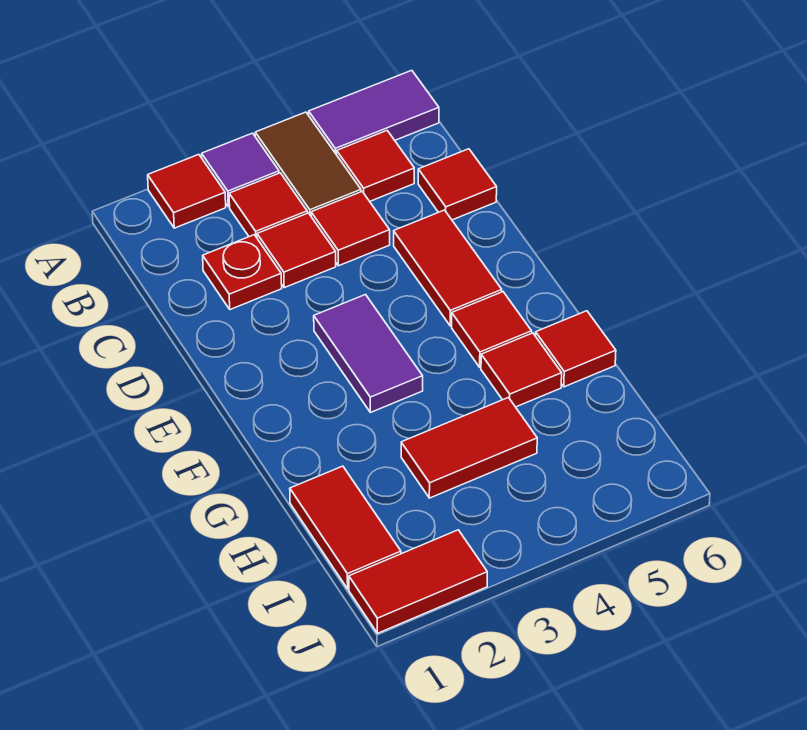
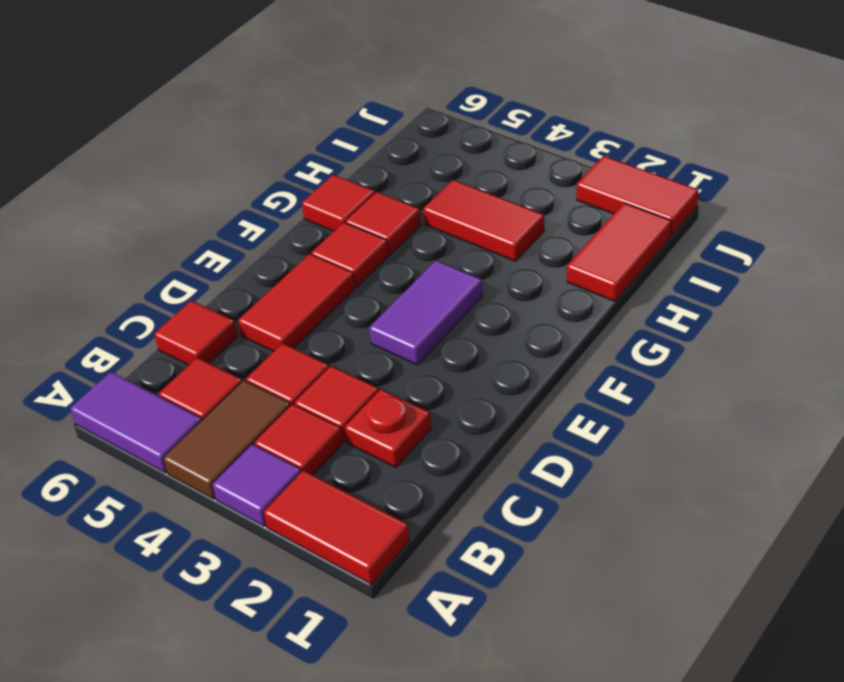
red tile A2 level 1 -> red tile A1:A2 level 1

